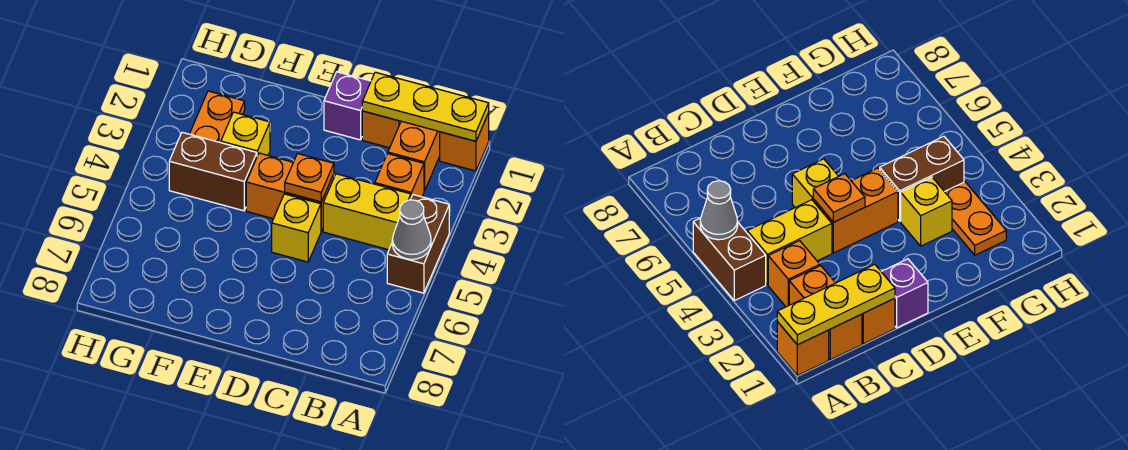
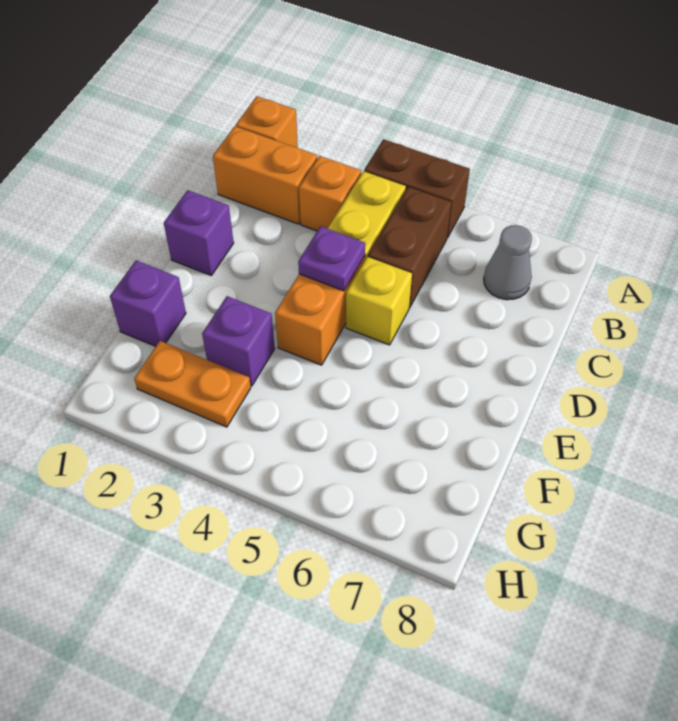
yellow plate A1:C1 level 2 -> none
grey cone A5 level 2 -> grey cone B7 level 1
orange brick C1 level 1 -> none
orange plate D4 level 2 -> purple plate D4 level 2
none -> purple brick F1 level 1
yellow brick F3 level 1 -> purple brick F3 level 1
brown brick F4:G4 level 1 -> brown brick B5:C5 level 1

